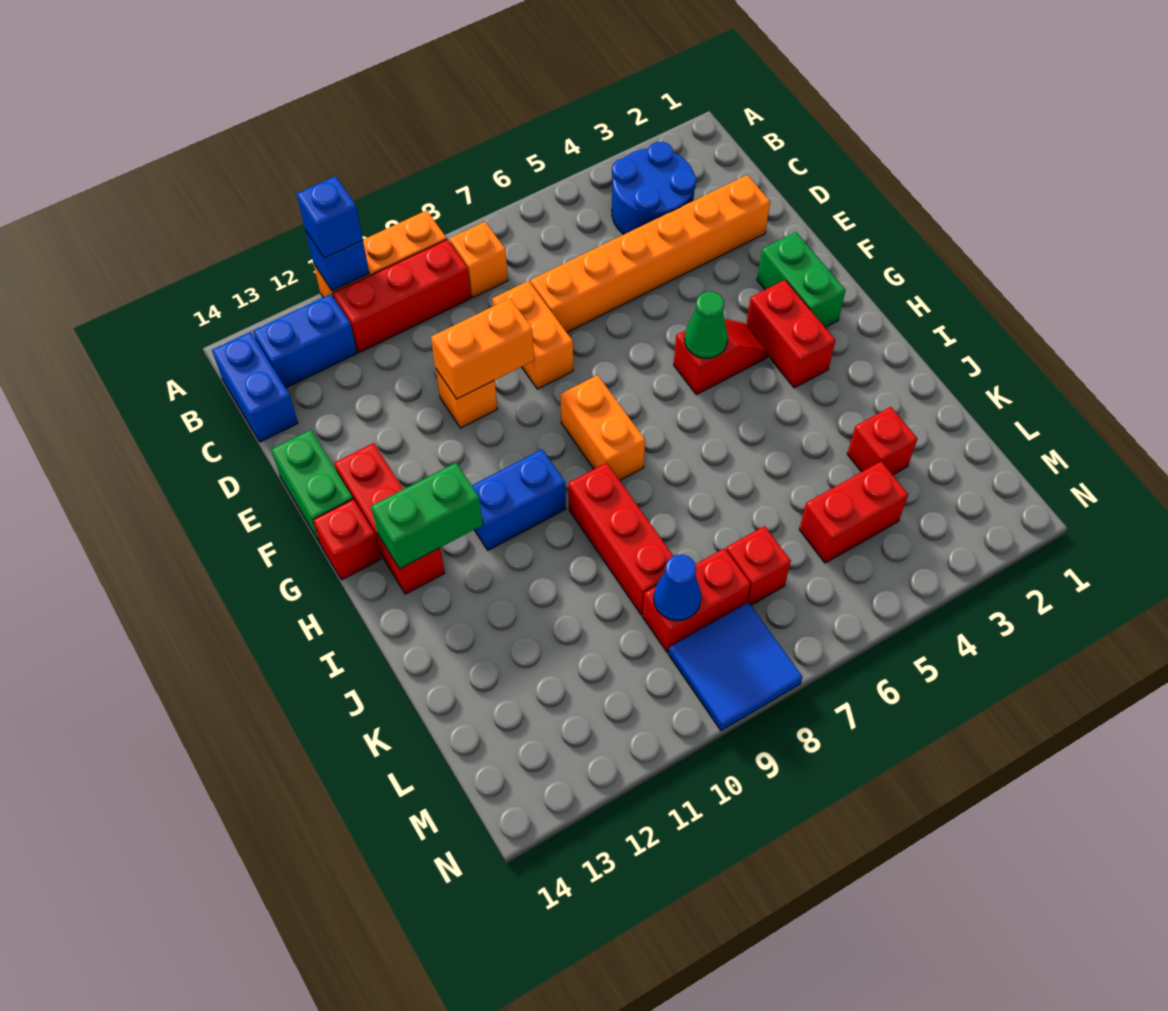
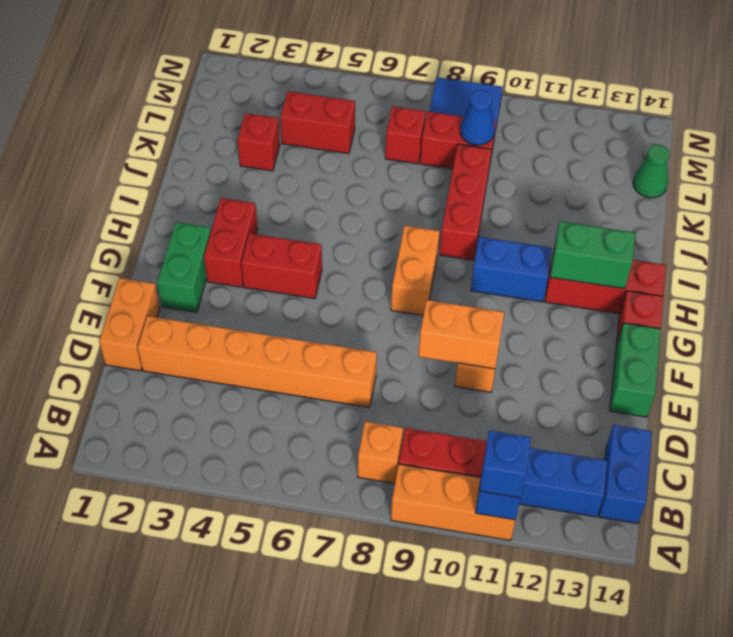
blue round brick B3:C4 level 1 -> none
orange brick D8:E8 level 1 -> orange brick D1:E1 level 1
red brick F13:H13 level 1 -> red brick H12:H14 level 1
red slope G4:G5 level 1 top 5 -> red brick G4:G5 level 1
green cone G5 level 2 -> green cone L14 level 1

